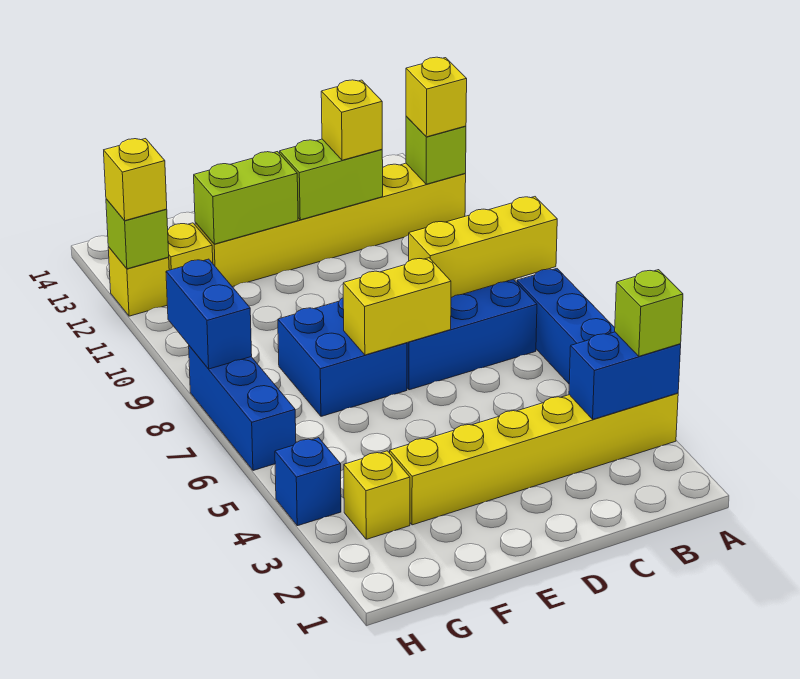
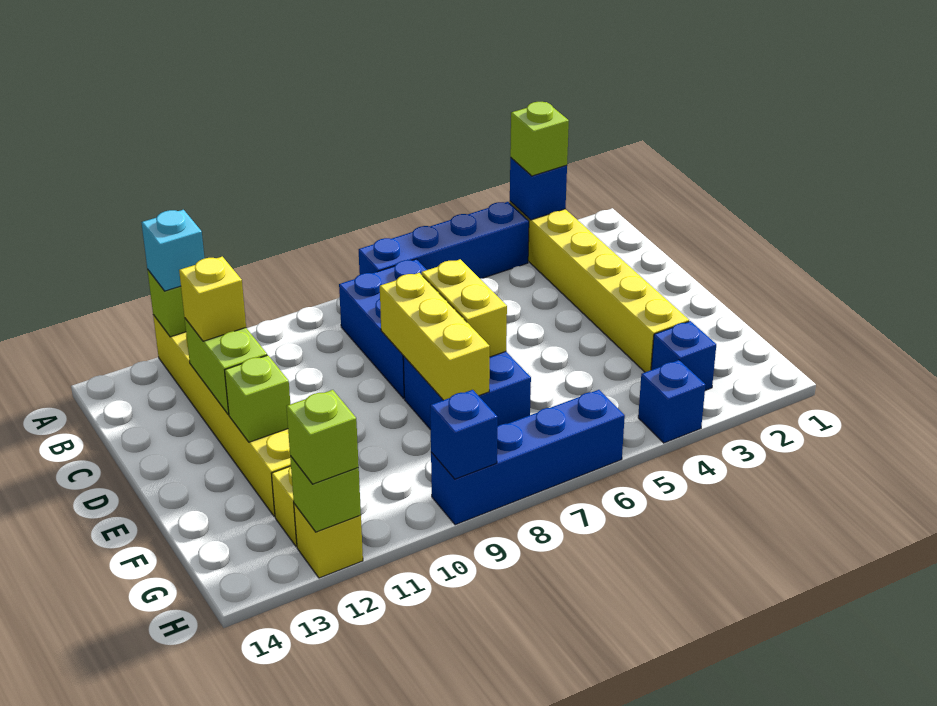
blue brick A3:B3 level 2 -> blue brick A3 level 2
yellow brick A8:C8 level 2 -> yellow brick D8:F8 level 2
yellow brick A12 level 3 -> cyan brick A12 level 3
lime brick E12:F12 level 2 -> lime brick E12 level 2
yellow brick G3 level 1 -> blue brick G3 level 1
blue brick H6:H8 level 1 -> blue brick H6:H9 level 1
blue brick H8:H9 level 2 -> blue brick H9 level 2
yellow brick H12 level 3 -> lime brick H12 level 3

